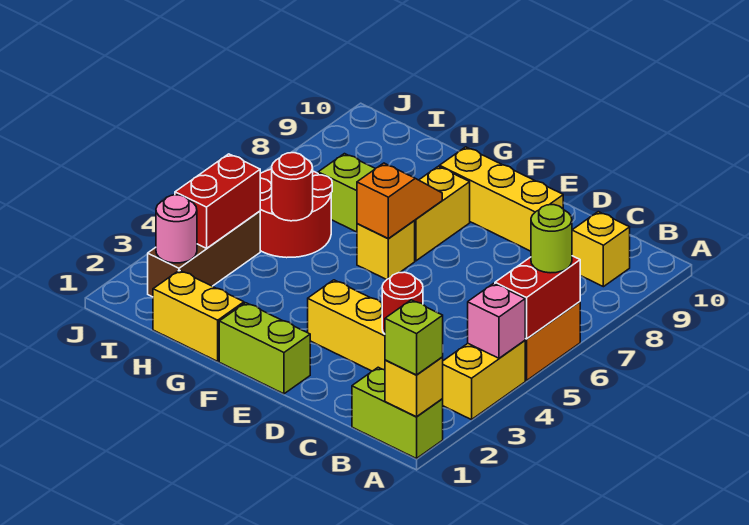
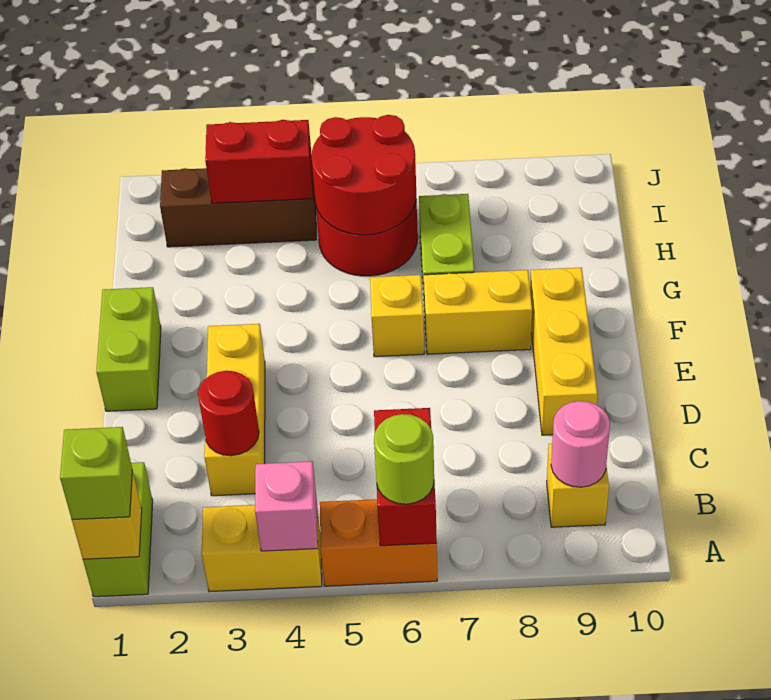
red brick A5:A6 level 2 -> red brick A6:B6 level 2
orange slope F6:F7 level 2 top 6 -> none
yellow brick G1:H1 level 1 -> none
red round brick H5 level 2 -> red round brick H5:I6 level 2
pink round brick I2 level 2 -> pink round brick B9 level 2

